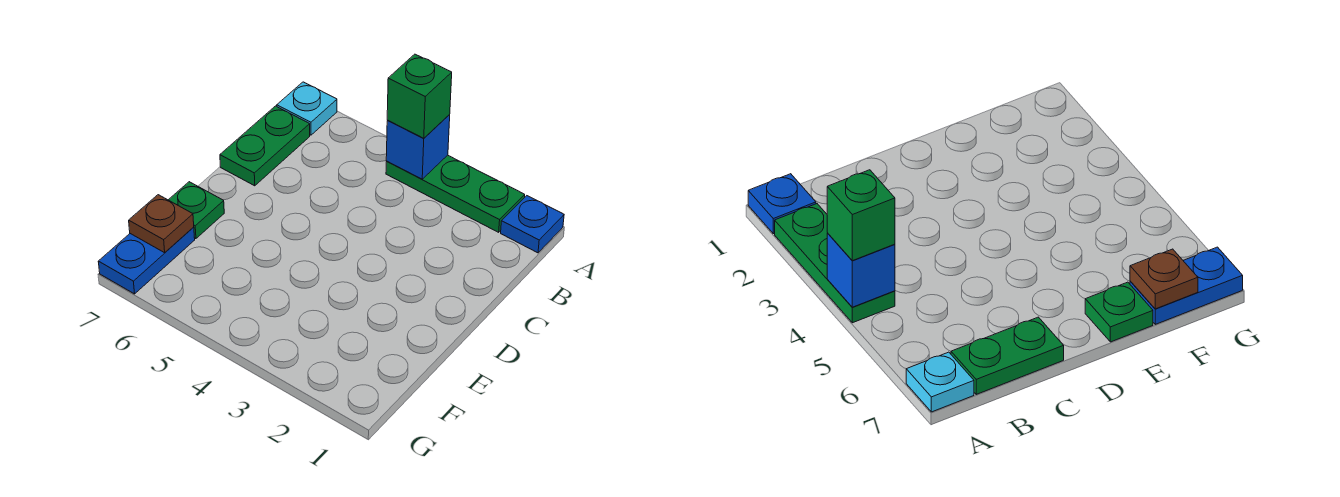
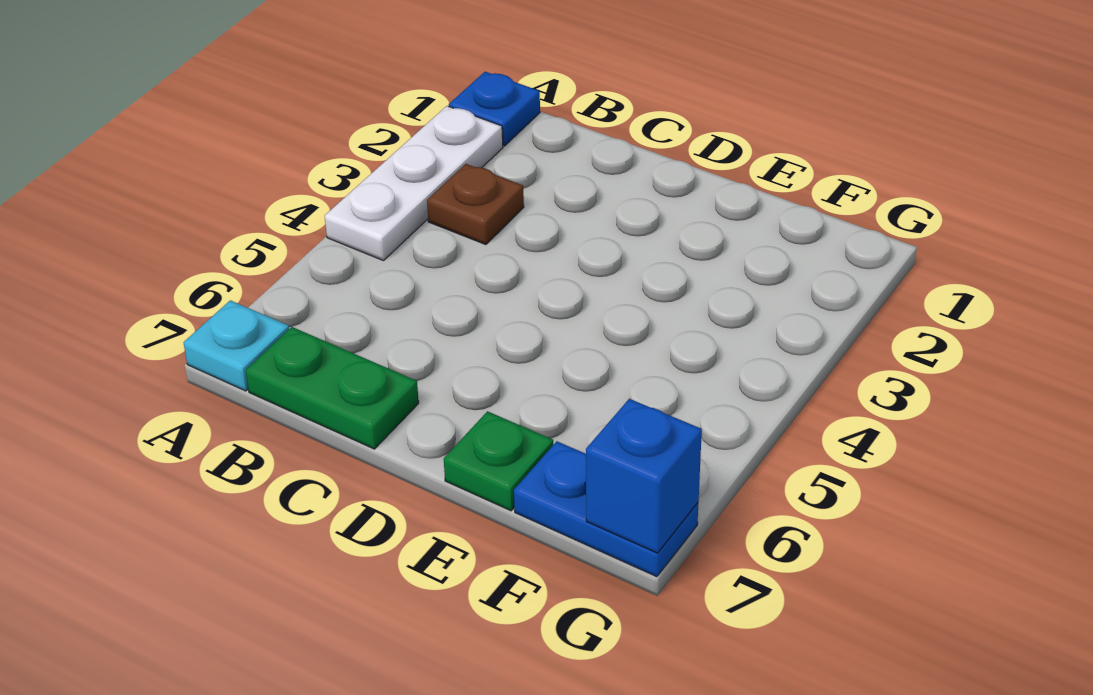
green plate A2:A4 level 1 -> white plate A2:A4 level 1
blue brick A4 level 2 -> blue brick G7 level 2
green brick A4 level 3 -> none
brown plate F7 level 2 -> brown plate B3 level 1

